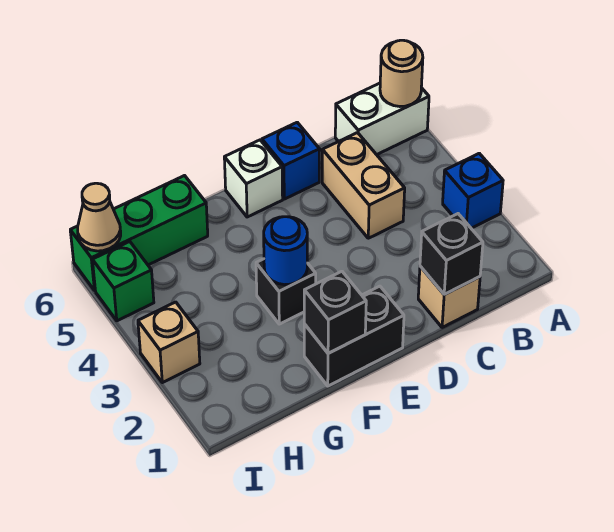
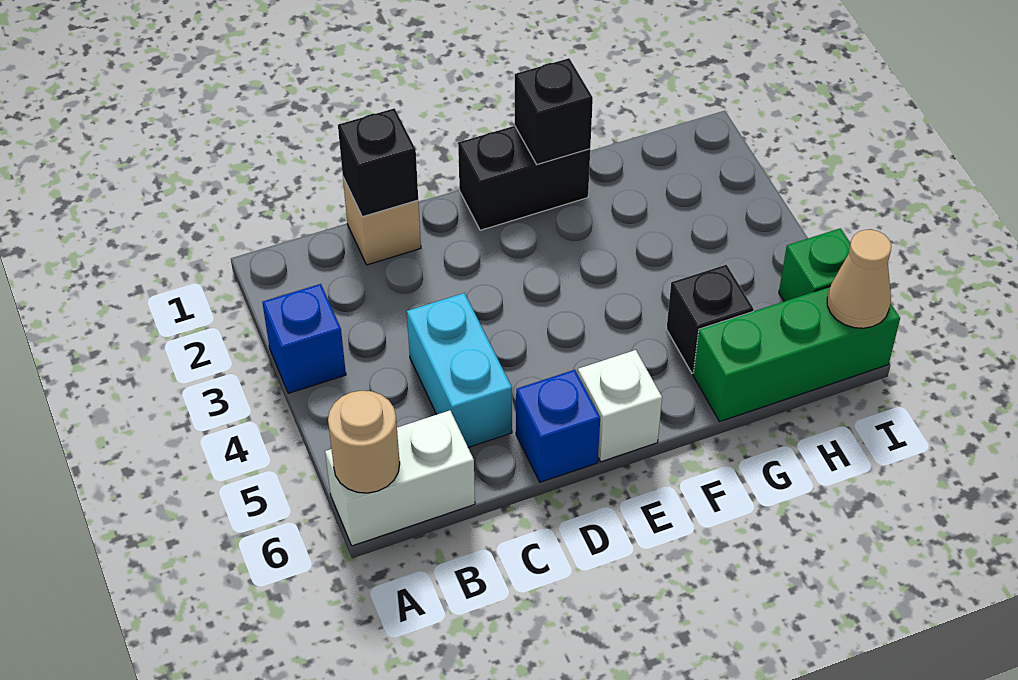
tan brick C4:C5 level 1 -> cyan brick C4:C5 level 1
black brick F3 level 1 -> black brick G5 level 1
blue round brick F3 level 2 -> none
tan brick I3 level 1 -> none

